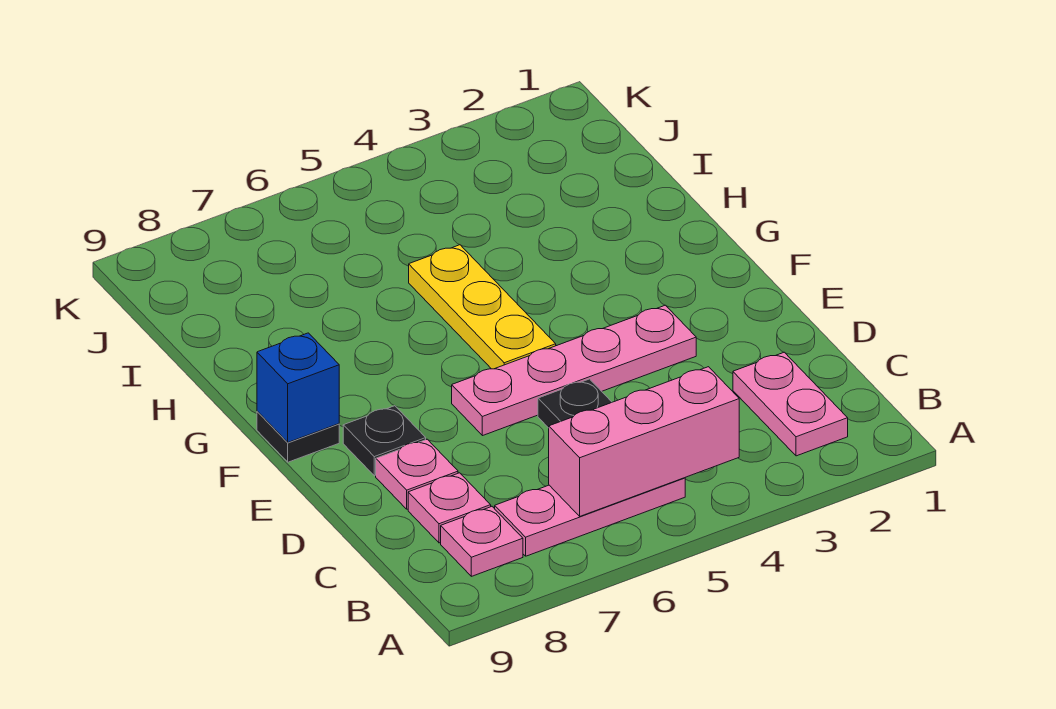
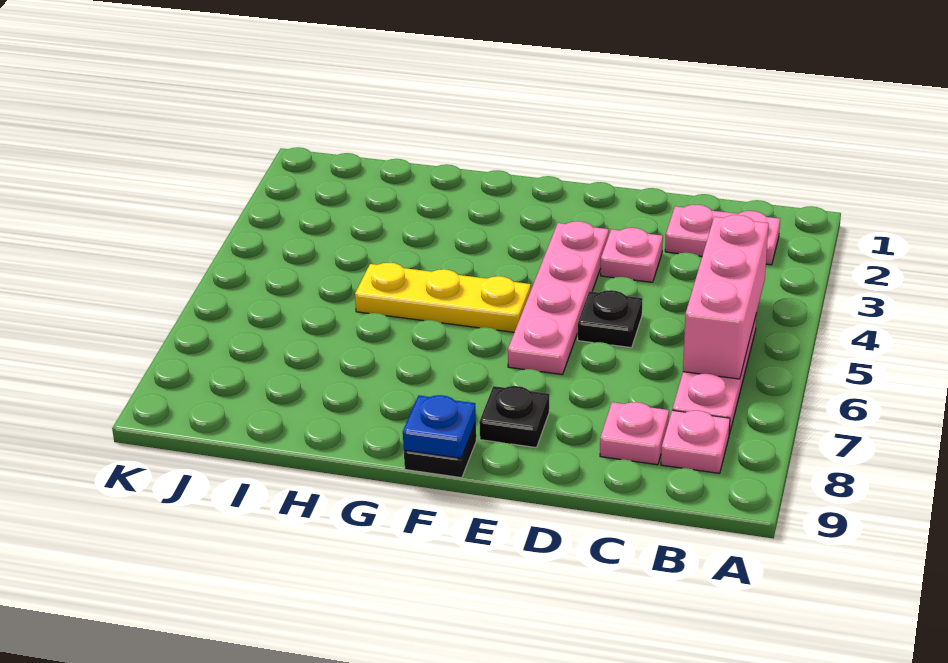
pink plate D8 level 1 -> pink plate D3 level 1
blue brick F9 level 2 -> blue plate F9 level 2

